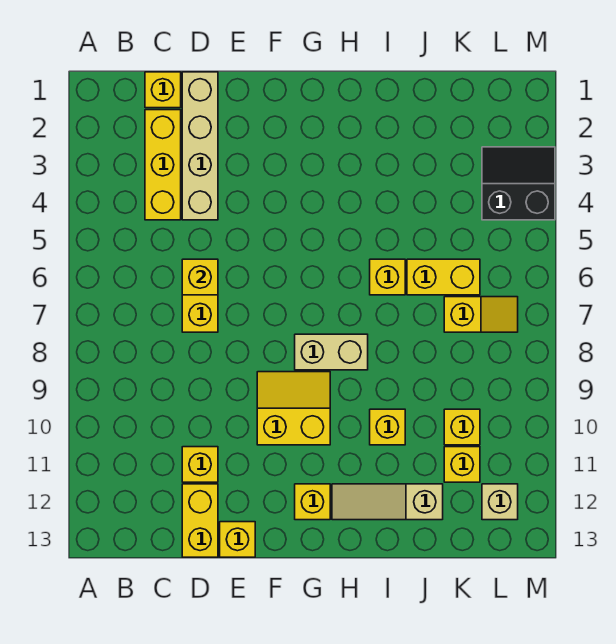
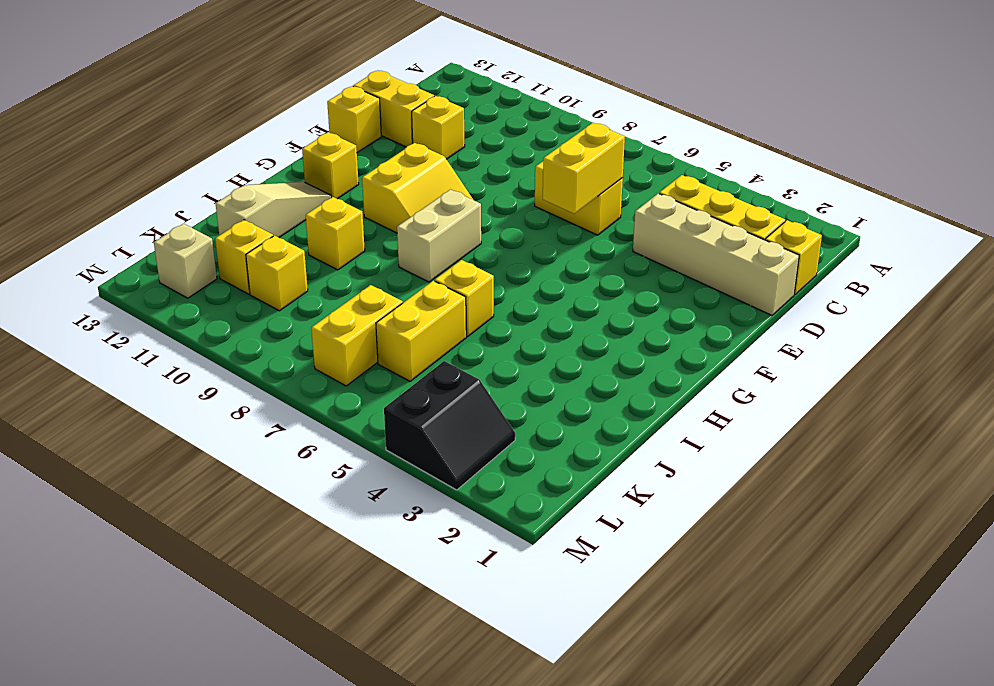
yellow brick D6 level 2 -> yellow brick D6:E6 level 2
yellow slope K7:L7 level 1 top K -> yellow brick K7:L7 level 1

